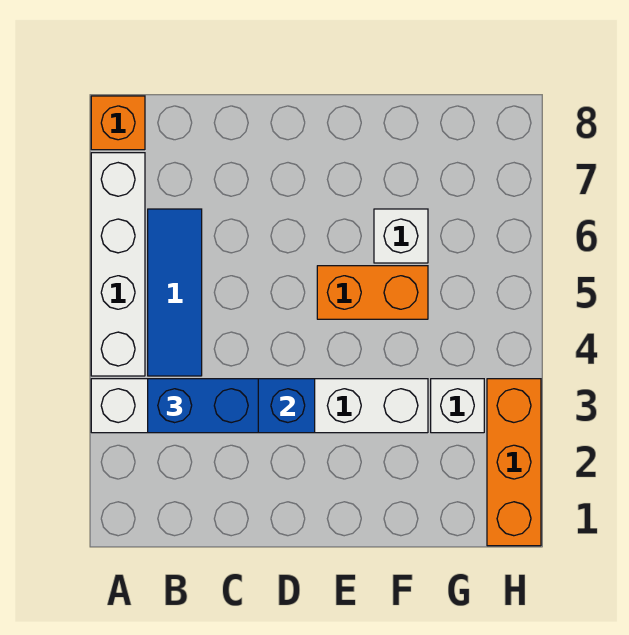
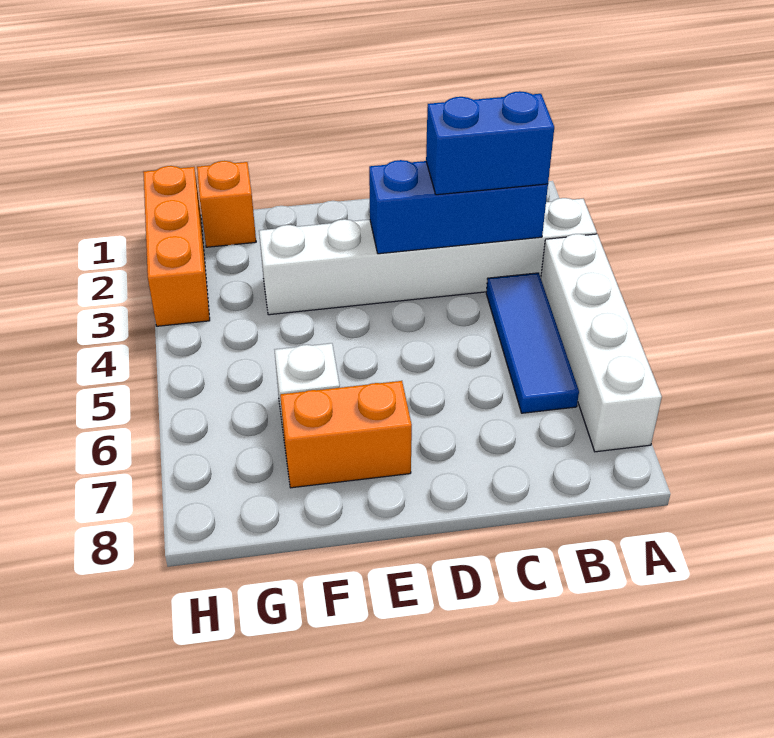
orange brick A8 level 1 -> orange brick G1 level 1
orange brick E5:F5 level 1 -> orange brick E7:F7 level 1
white brick G3 level 1 -> none

